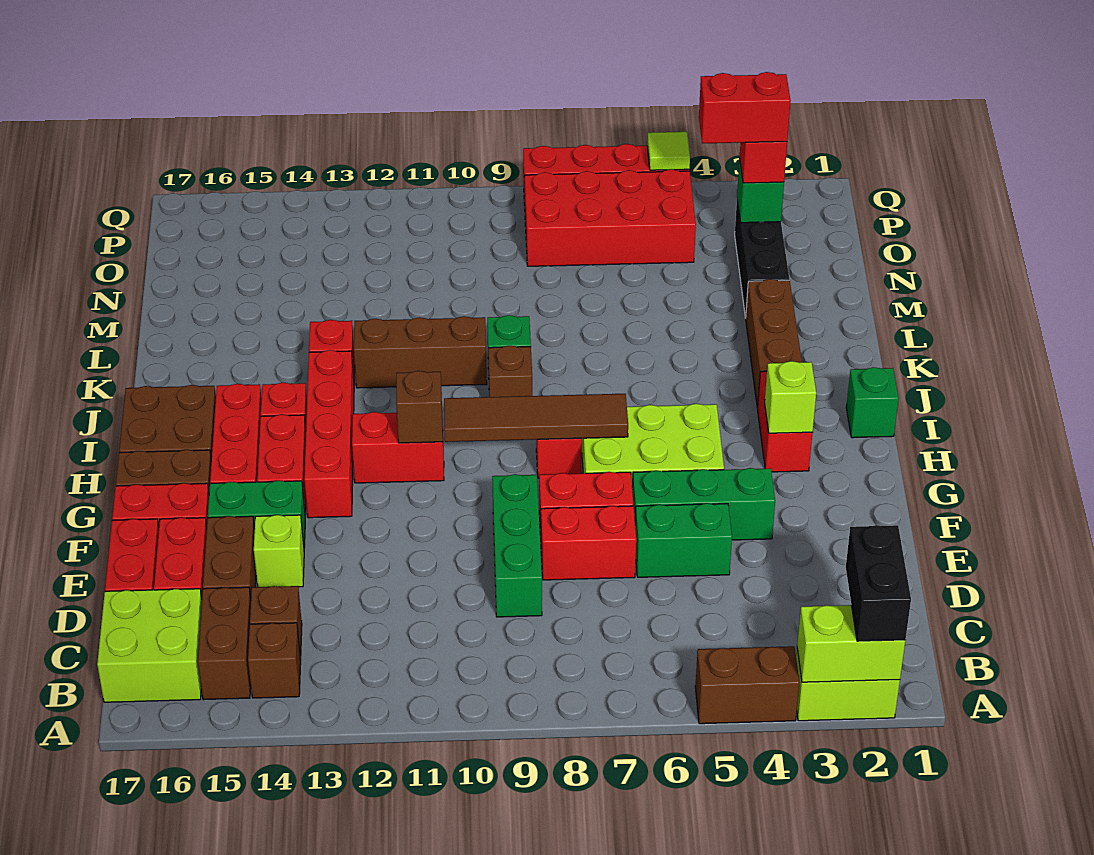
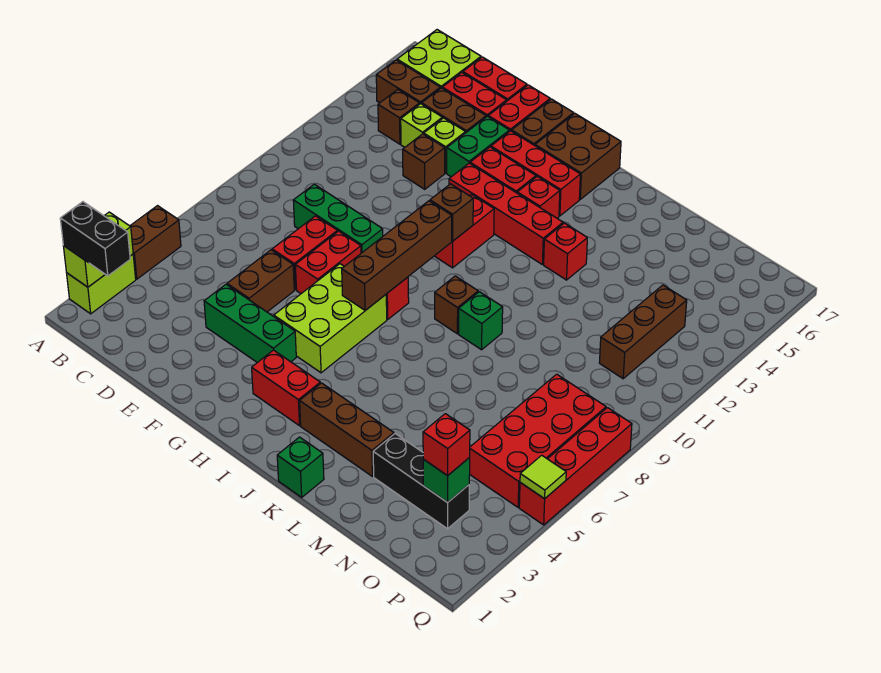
brown brick B14 level 1 -> brown brick E13 level 1
green brick E5:E6 level 1 -> brown brick E5:E6 level 1
green brick F4:F6 level 1 -> green brick E4:G4 level 1
lime brick H3 level 2 -> lime brick D14 level 1
brown tile H7:H10 level 2 -> brown brick H7:H10 level 2
green brick I1 level 1 -> green brick K1 level 1
brown brick K10:K12 level 1 -> brown brick O11:O13 level 1
red brick O3:O4 level 4 -> none

